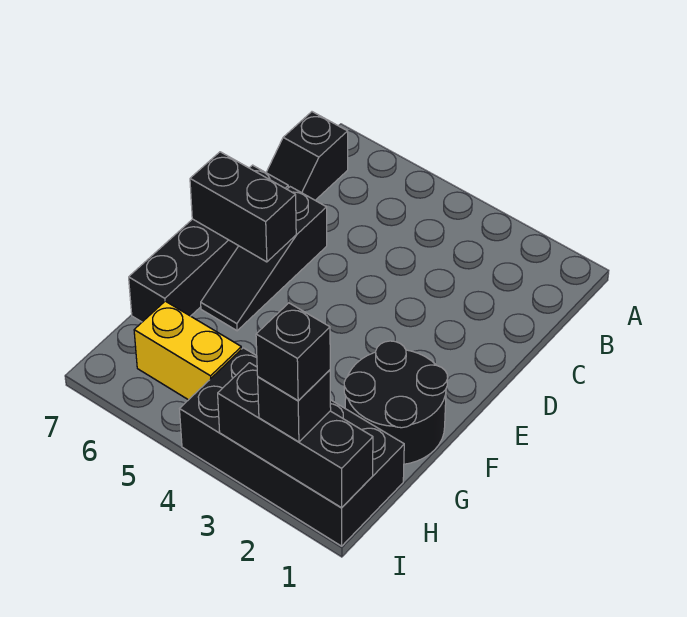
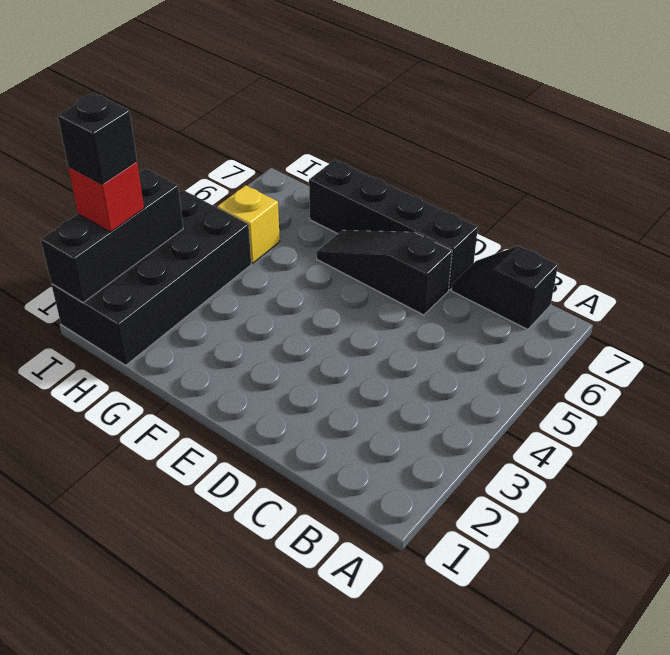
black brick E6:E7 level 2 -> none
black round brick F1:G2 level 1 -> none
yellow brick H5:H6 level 1 -> yellow brick H5 level 1
black brick I2 level 3 -> red brick I2 level 3

